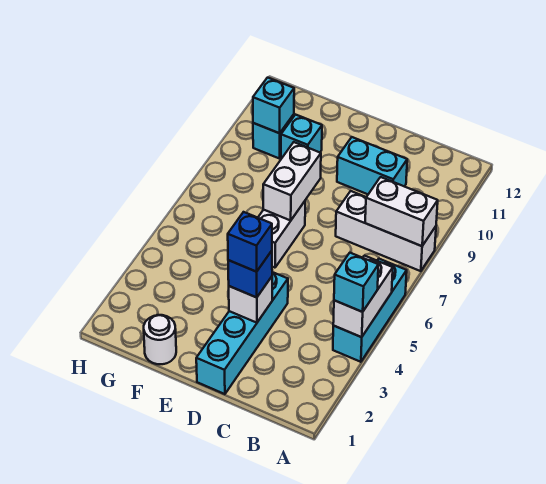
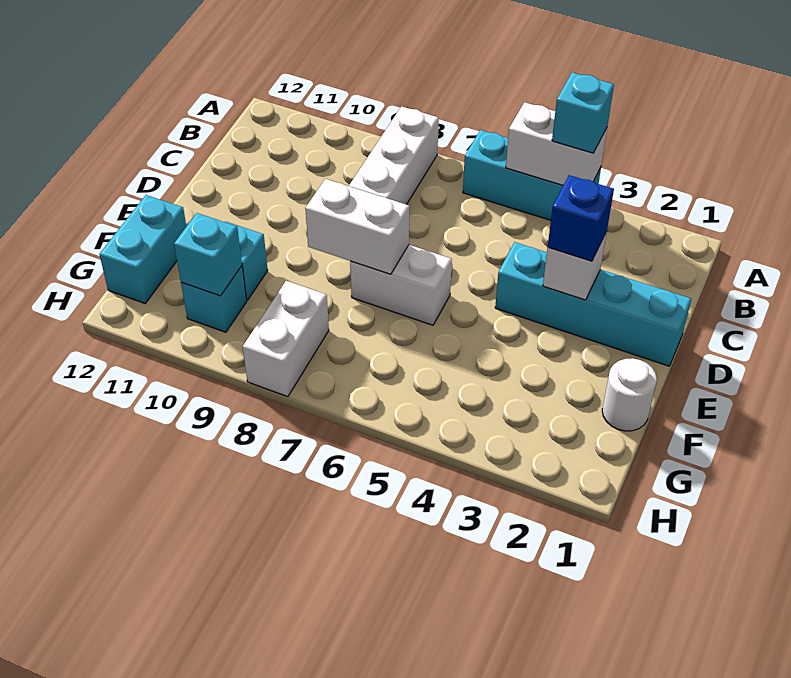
white brick A8:B8 level 2 -> white brick G8:H8 level 1
cyan brick C10:D10 level 1 -> cyan brick F12:G12 level 1
blue brick D3 level 4 -> none

